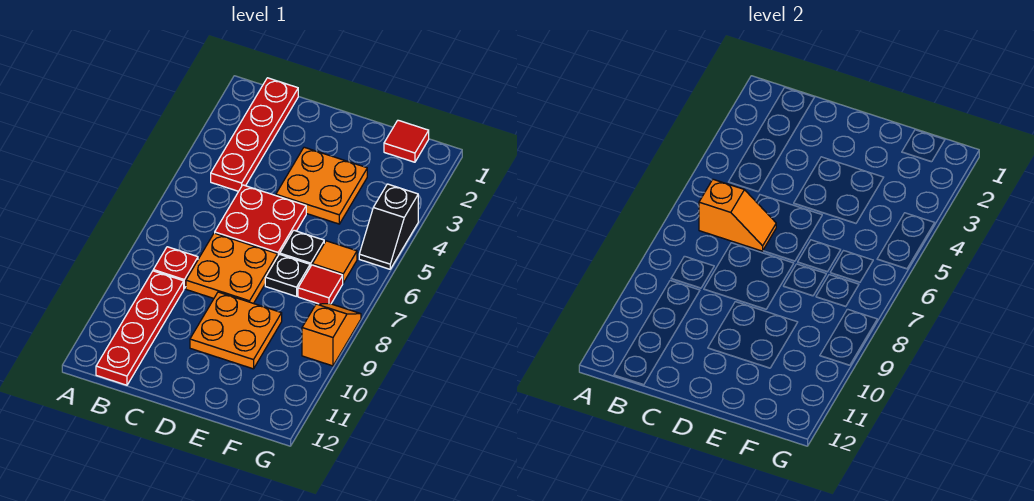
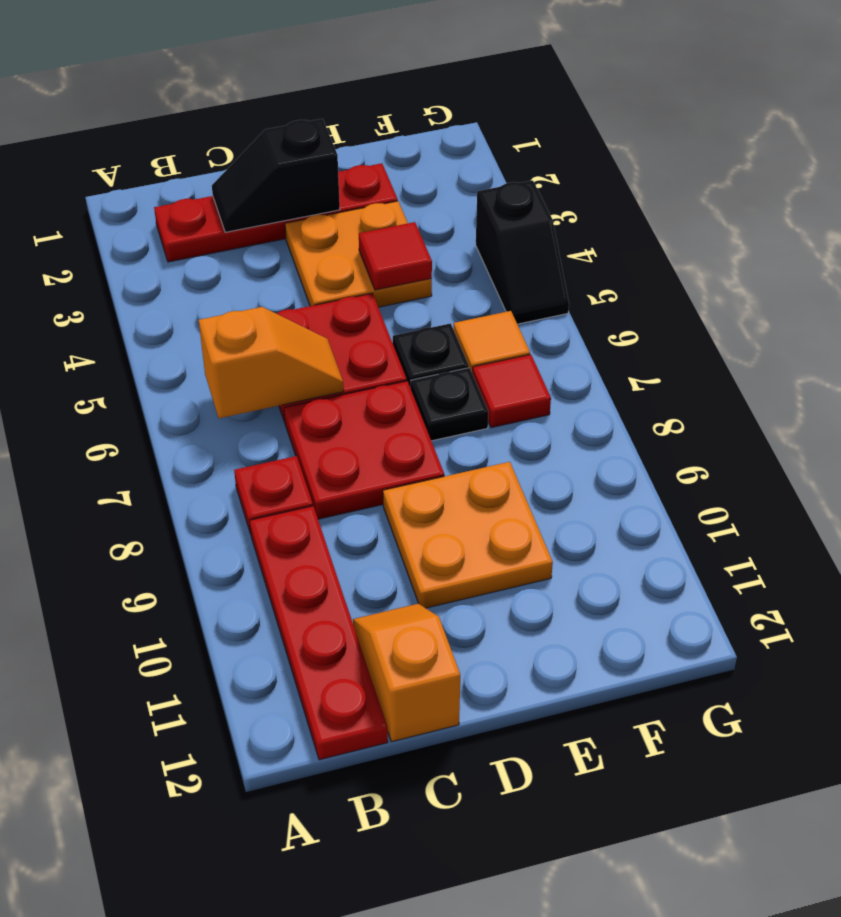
red plate B1:B4 level 1 -> red plate B2:E2 level 1
none -> black slope C2:D2 level 2 top D
orange plate C7:D8 level 1 -> red plate C7:D8 level 1
red tile F1 level 1 -> red tile E4 level 2
orange slope G8:G9 level 1 top 9 -> orange slope C11:C12 level 1 top 12

